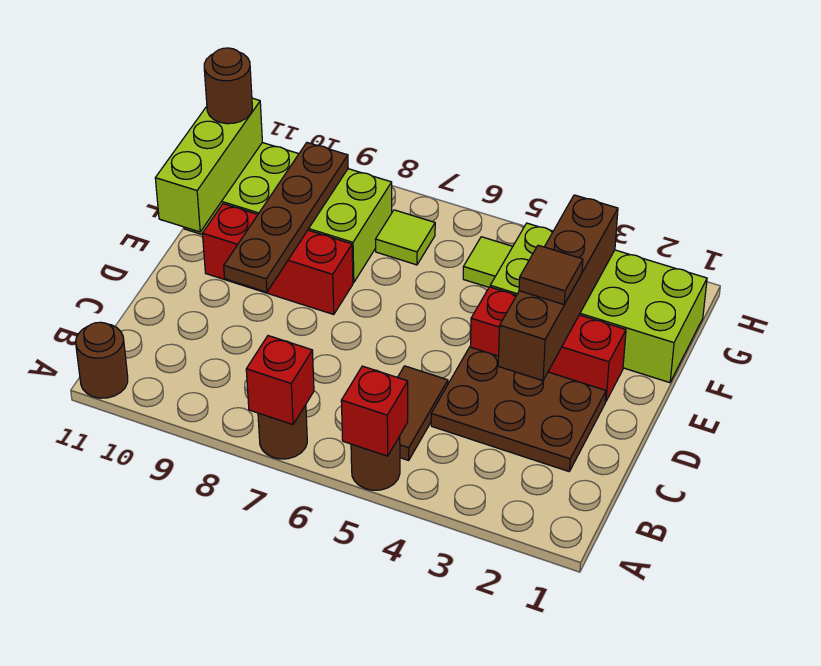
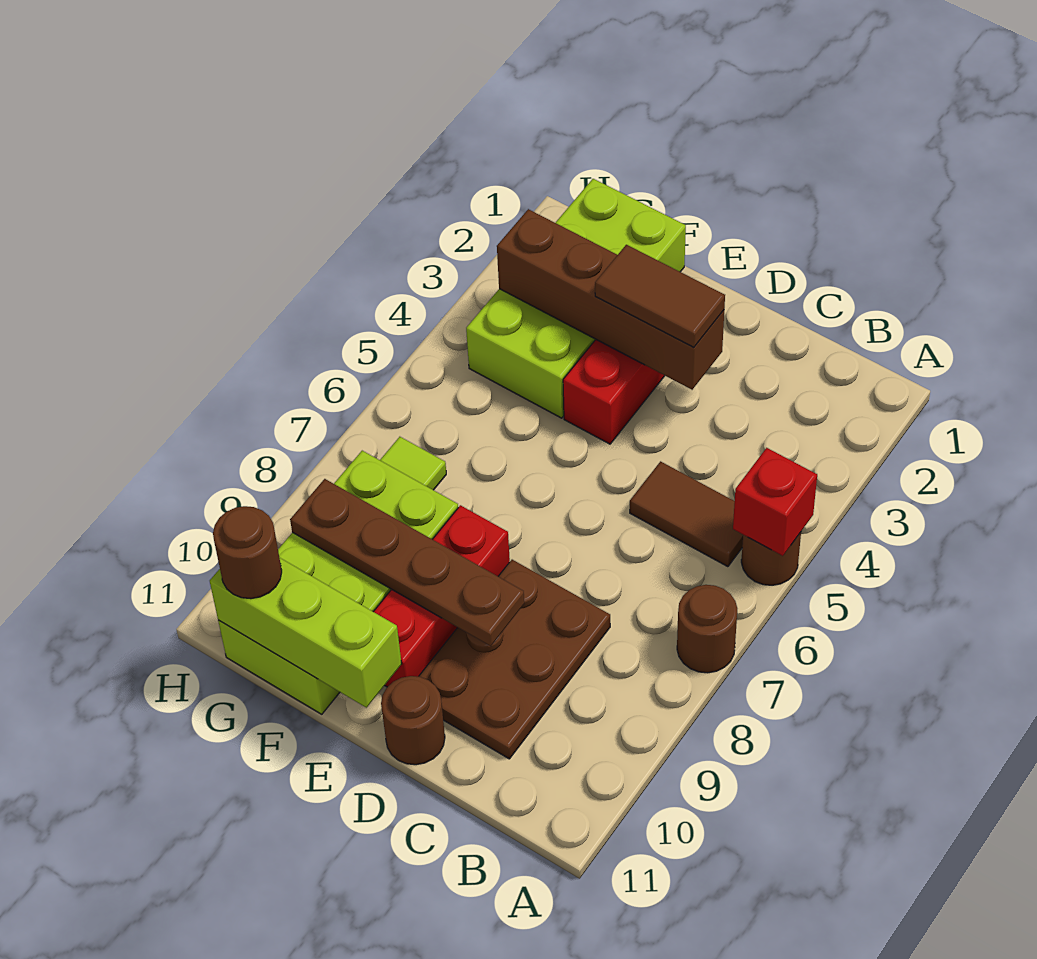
red brick A7 level 2 -> none
brown round brick A11 level 1 -> brown round brick D11 level 1
brown plate C2:D4 level 1 -> brown plate C8:D10 level 1
brown tile E3 level 3 -> brown tile D3:E3 level 3
lime tile G5 level 1 -> none

